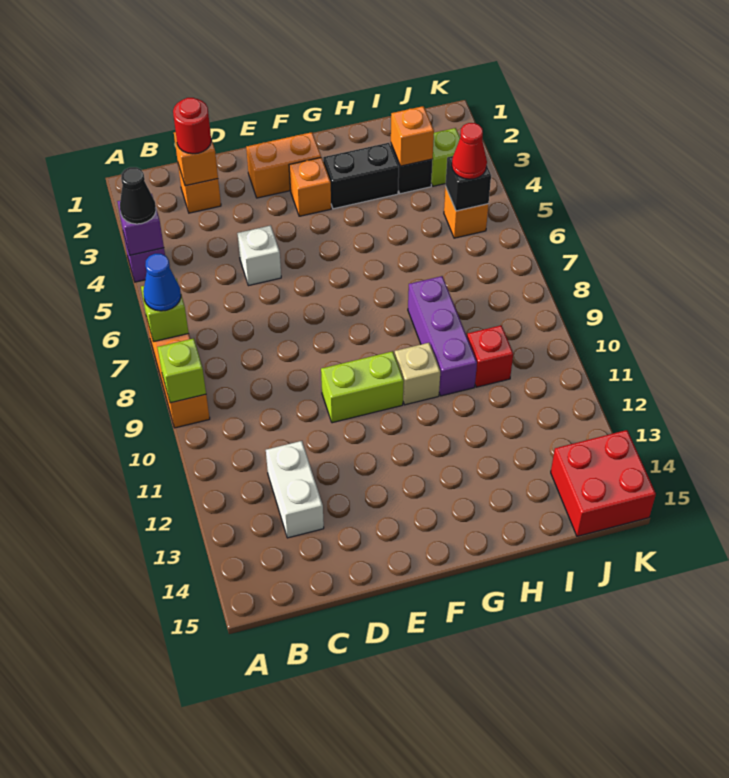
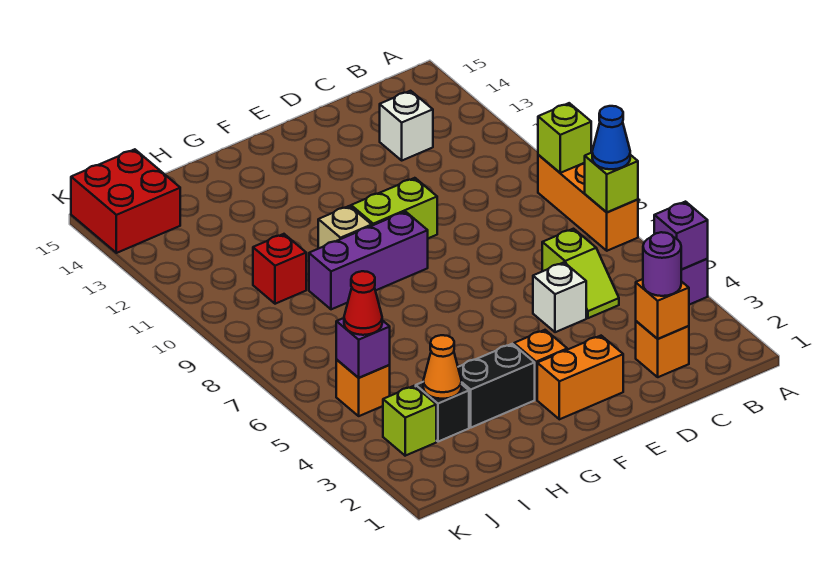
black cone A4 level 3 -> none
red round brick C2 level 3 -> purple round brick C2 level 3
none -> lime slope C5:C6 level 1 top 6
white brick C12:C13 level 1 -> white brick C13 level 1
purple brick H8:H10 level 1 -> purple brick F9:H9 level 1
orange brick I3 level 2 -> orange cone I3 level 2
black brick J5 level 2 -> purple brick J5 level 2

